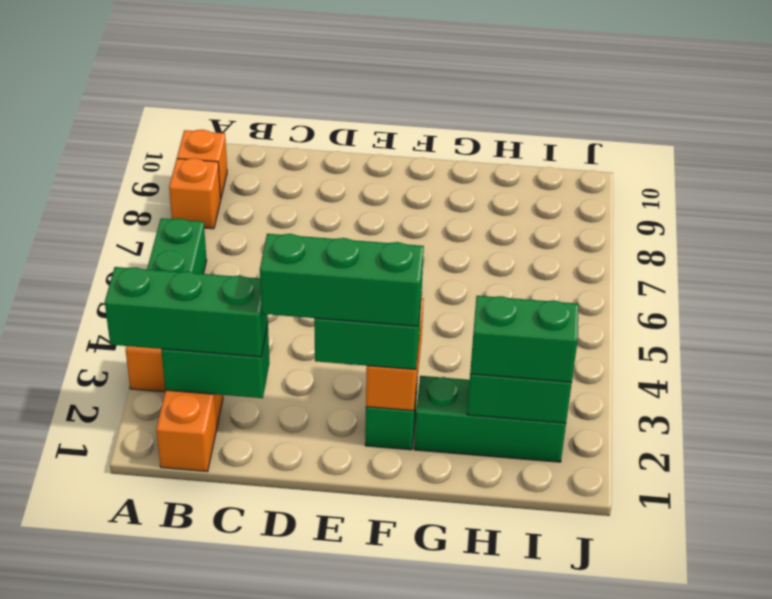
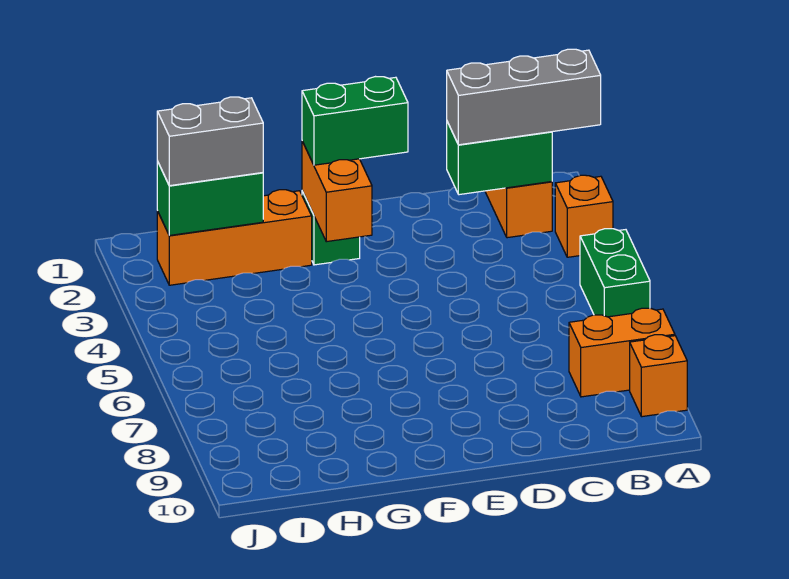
green brick A2:C2 level 3 -> grey brick A2:C2 level 3
orange brick A8 level 1 -> orange brick A8:B8 level 1
green brick D2:F2 level 4 -> none
green brick G2:I2 level 1 -> orange brick G2:I2 level 1
green brick H2:I2 level 3 -> grey brick H2:I2 level 3

